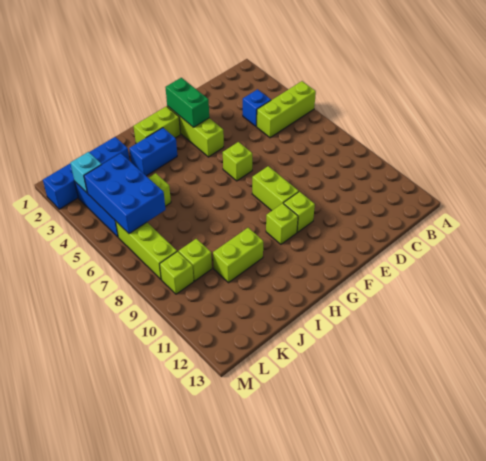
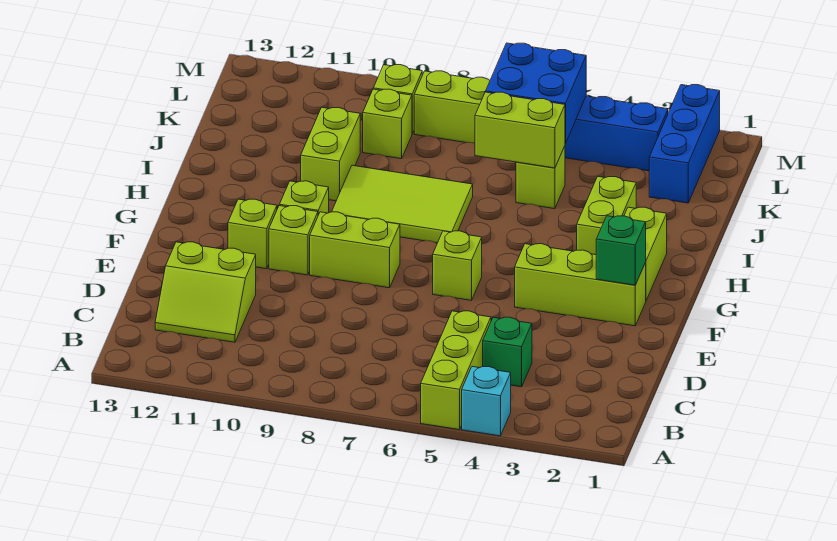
blue brick C4 level 1 -> green brick C4 level 1
none -> lime slope C11:D12 level 1 top D
green brick F2:F3 level 2 -> green brick F2 level 2
none -> lime brick F11 level 1
blue brick H3:I3 level 1 -> lime brick H3:I3 level 1
none -> lime tile H7:I9 level 1
blue brick J2:M2 level 1 -> blue brick K2:M2 level 1
none -> lime brick J5:J6 level 2
blue brick K4:L6 level 2 -> blue brick K5:L6 level 2
cyan brick L3 level 2 -> cyan brick A4 level 1

